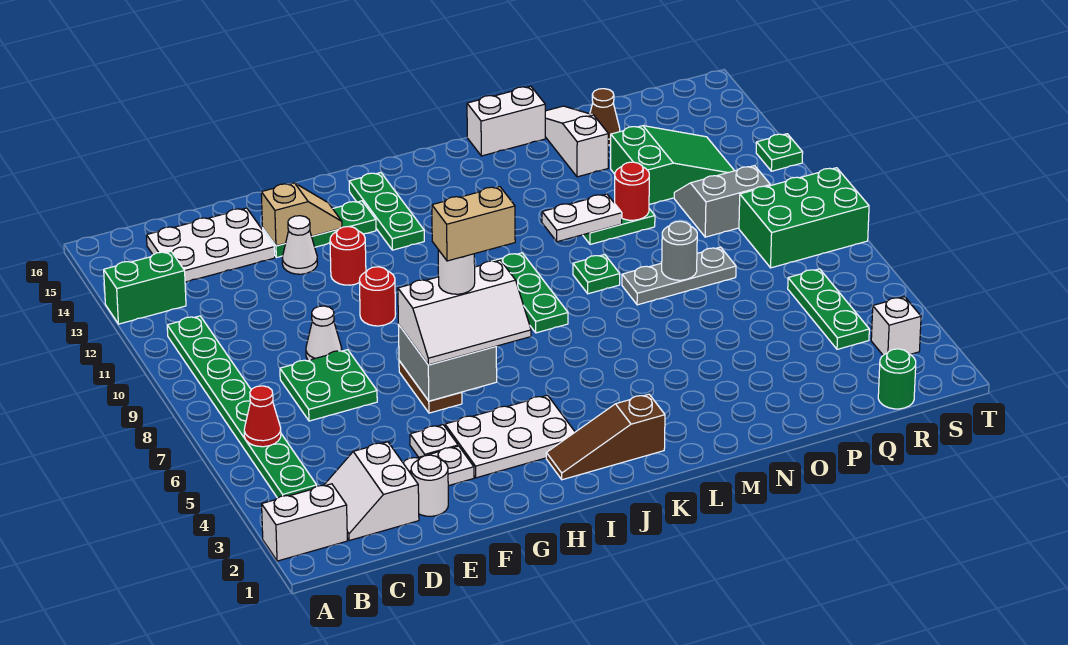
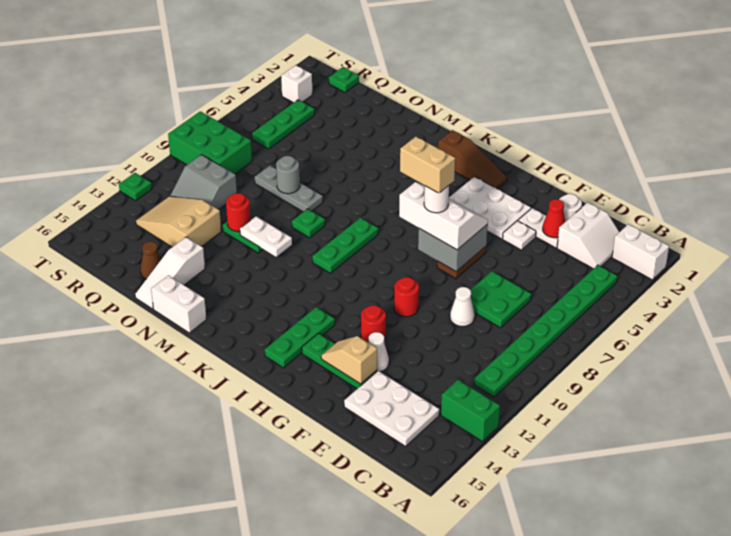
red cone B6 level 2 -> red cone E3 level 2
green slope P12:R13 level 1 top P -> tan slope P12:R13 level 1 top P
green round brick R1 level 1 -> green plate R1 level 1

